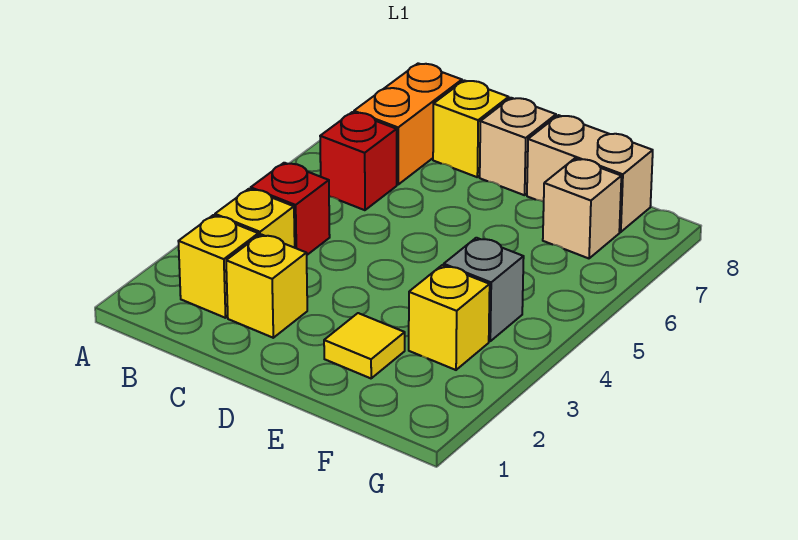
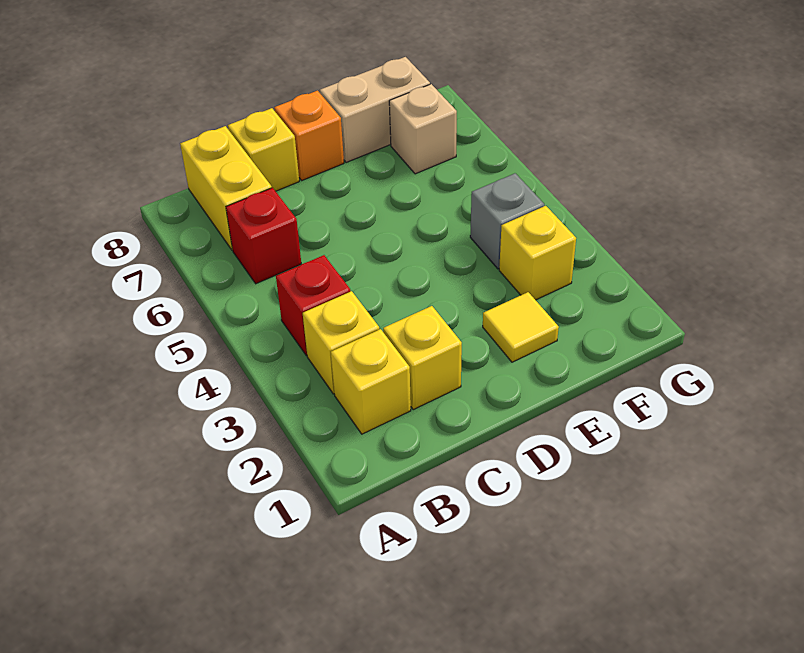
orange brick B7:B8 level 1 -> yellow brick B7:B8 level 1
tan brick D8 level 1 -> orange brick D8 level 1

